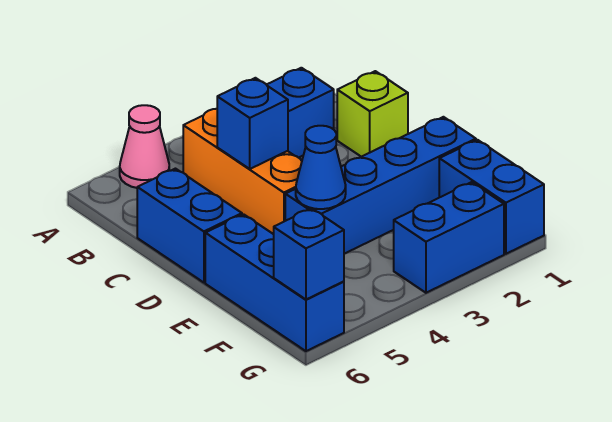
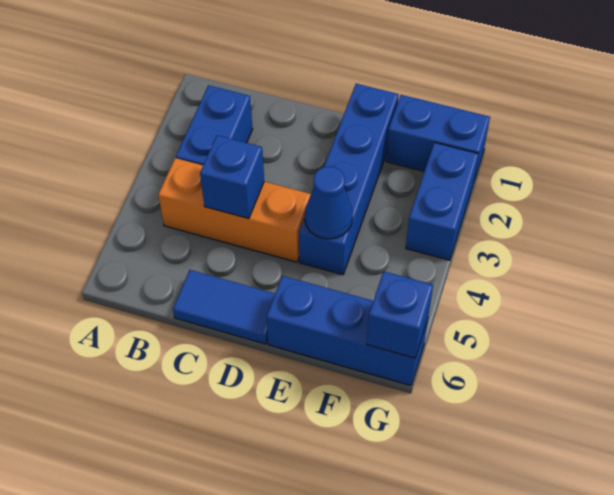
pink cone A5 level 1 -> none
lime brick C1 level 1 -> none
blue brick C6:D6 level 1 -> blue tile C6:D6 level 1

